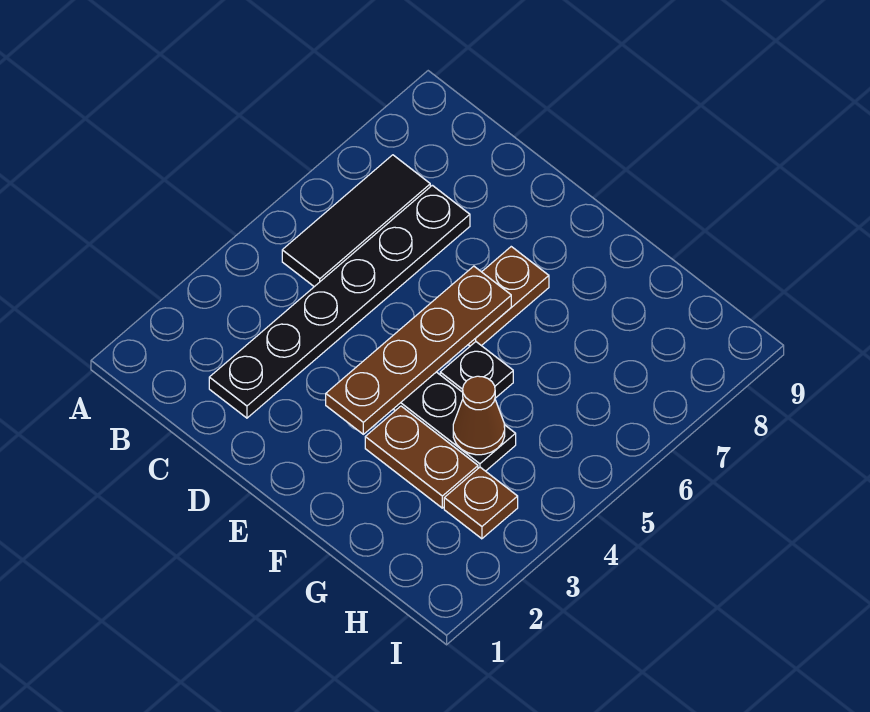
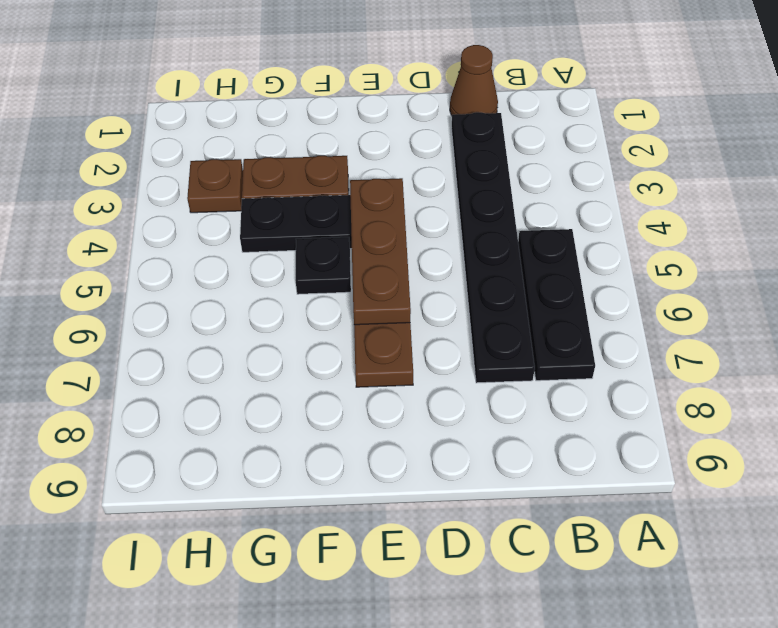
black tile B5:B7 level 1 -> black plate B5:B7 level 1
brown plate E3:E6 level 2 -> brown plate E4:E6 level 2
brown cone G4 level 2 -> brown cone C1 level 1

